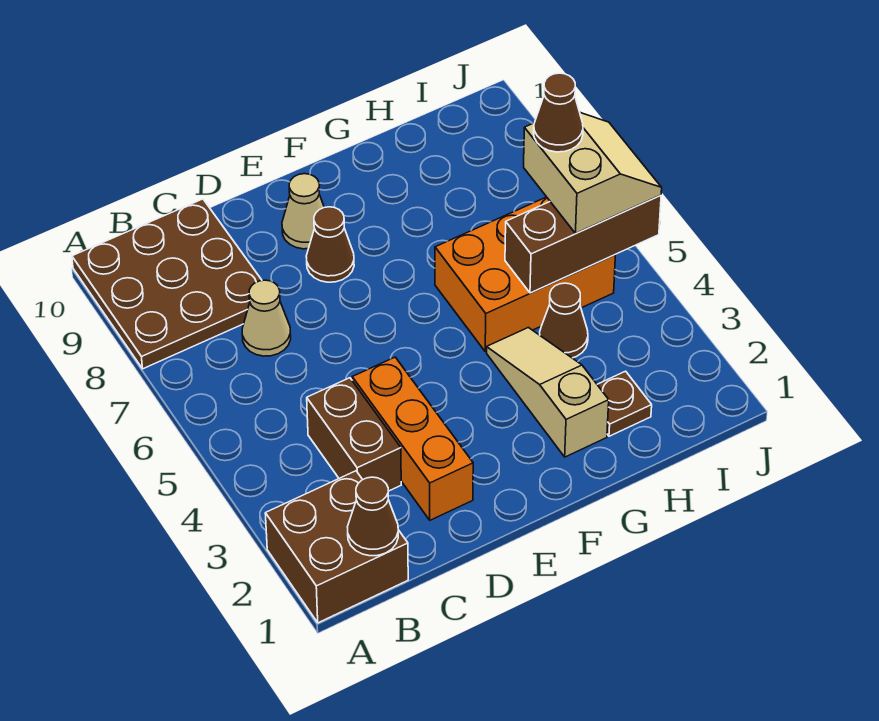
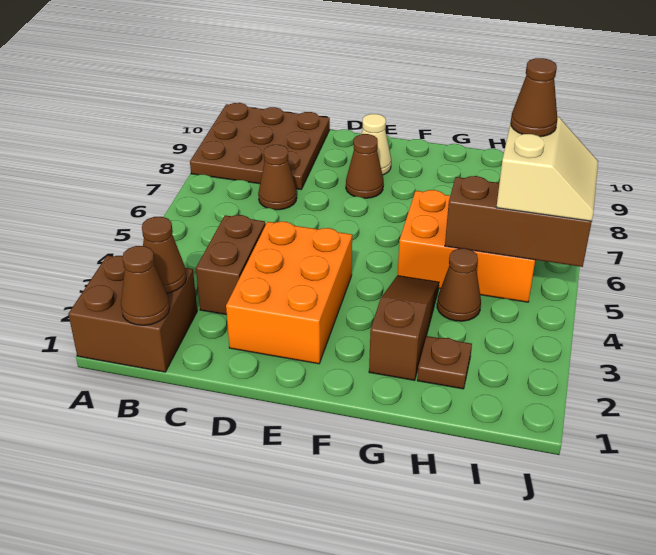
none -> brown cone B2 level 2
tan cone C7 level 1 -> brown cone C7 level 1
orange brick D2:D4 level 1 -> orange brick D2:E4 level 1
tan slope G2:G4 level 1 top 2 -> brown slope G2:G4 level 1 top 2

